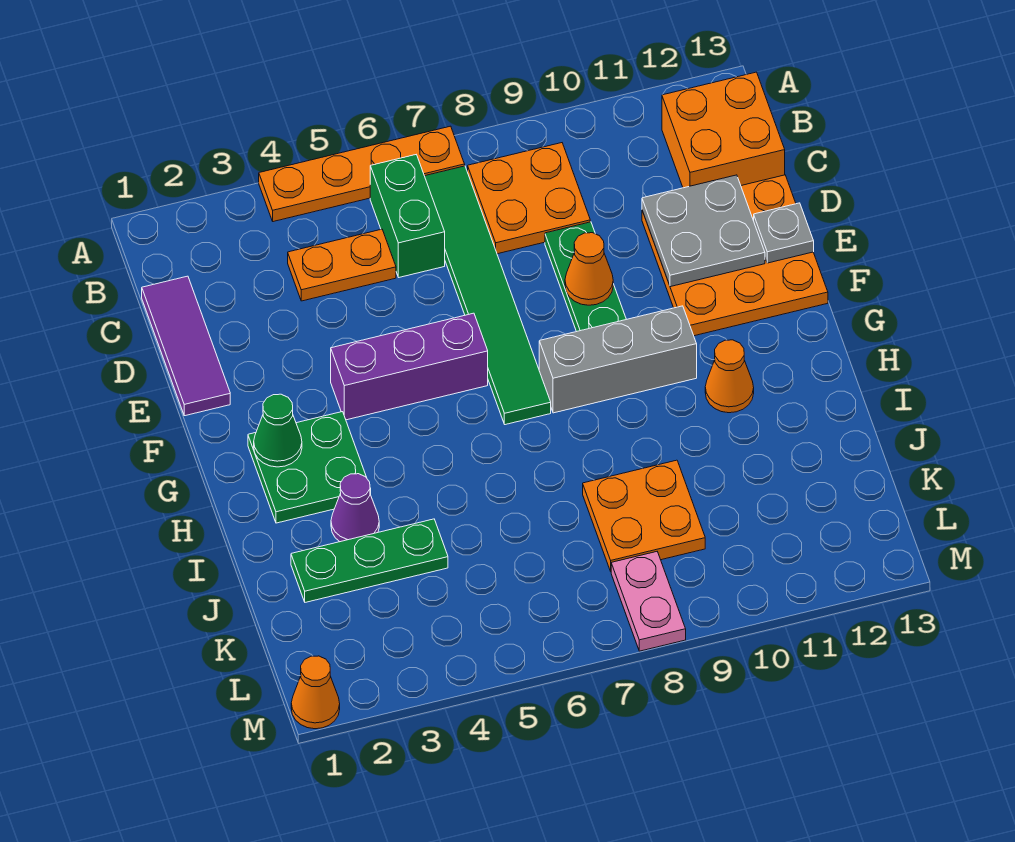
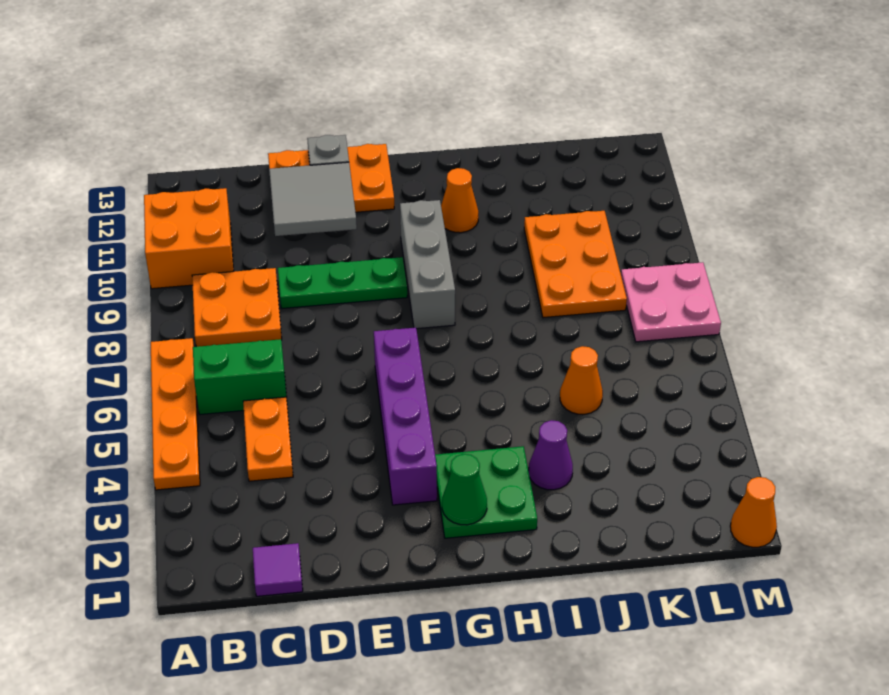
green tile B7:G7 level 1 -> none
orange brick B12:C13 level 1 -> orange brick A10:B11 level 1
purple tile C1:E1 level 1 -> purple tile C1 level 1
orange plate D11:F13 level 1 -> orange plate D12:F13 level 1
grey plate D11:E12 level 2 -> grey tile D11:E12 level 2
orange cone E9 level 2 -> orange cone J5 level 1
purple brick F4:F6 level 1 -> purple brick F3:F6 level 1
green plate J2:J4 level 1 -> none
orange plate J8:K9 level 1 -> orange plate J8:K10 level 1
pink plate L8:M8 level 1 -> pink plate L7:M8 level 1

